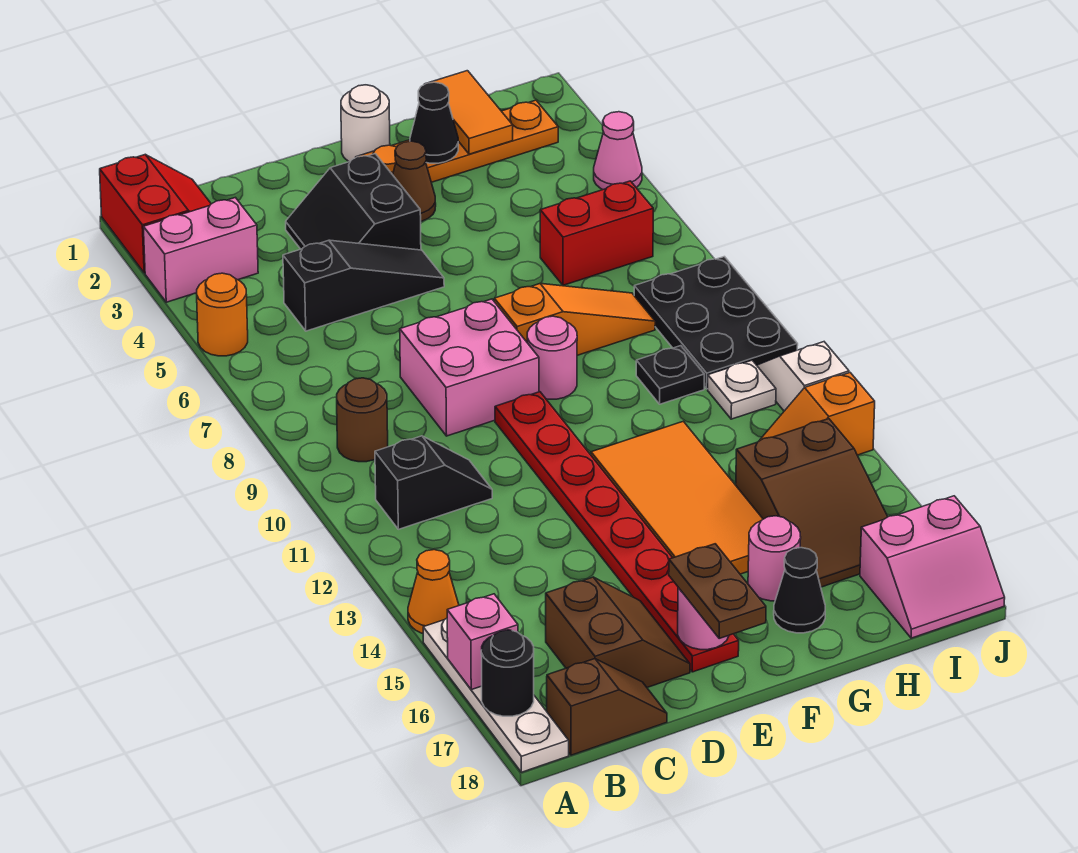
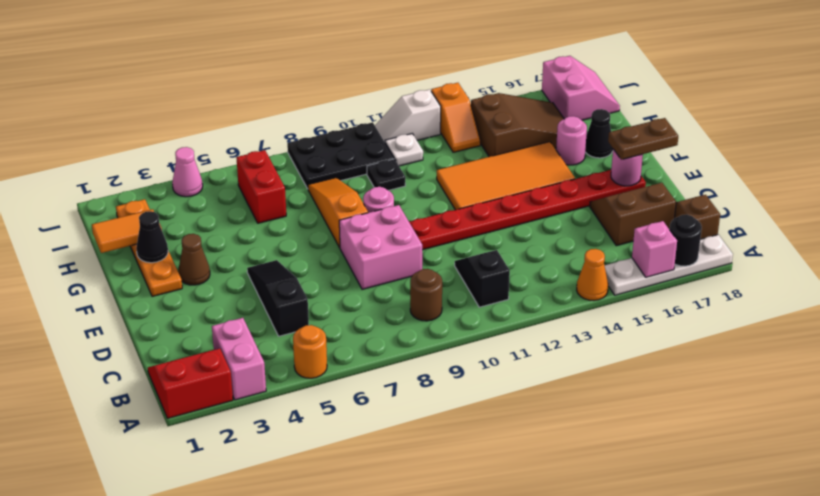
black slope D3:E4 level 1 top E -> none
white round brick F1 level 1 -> none

